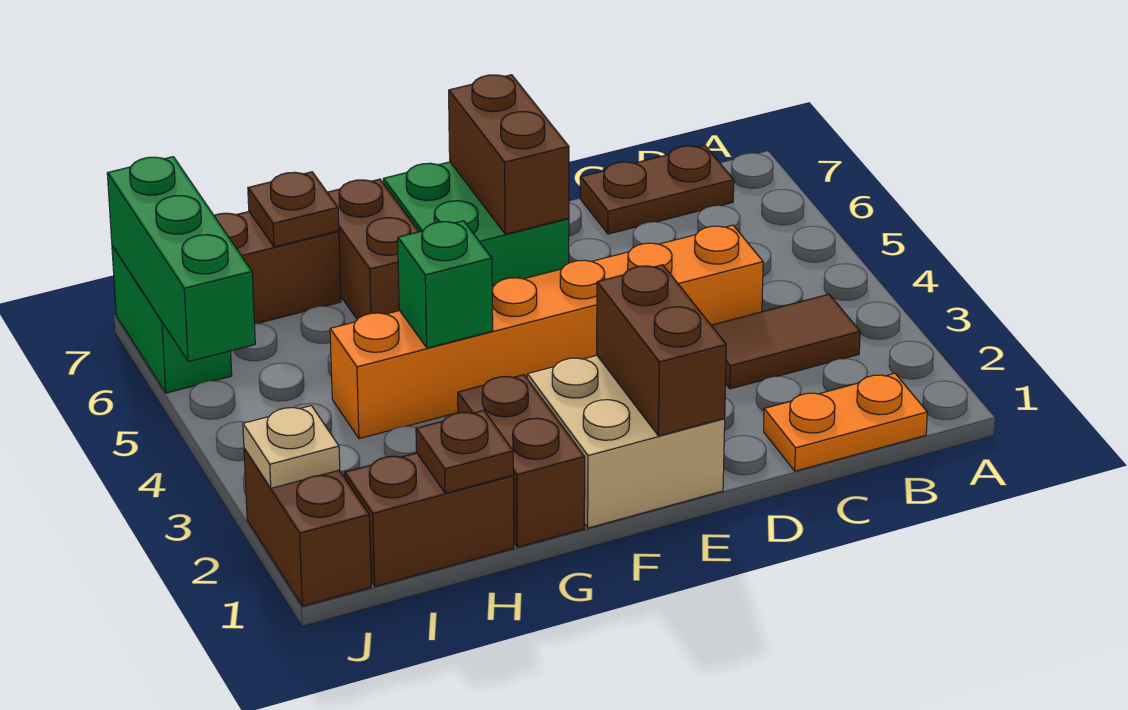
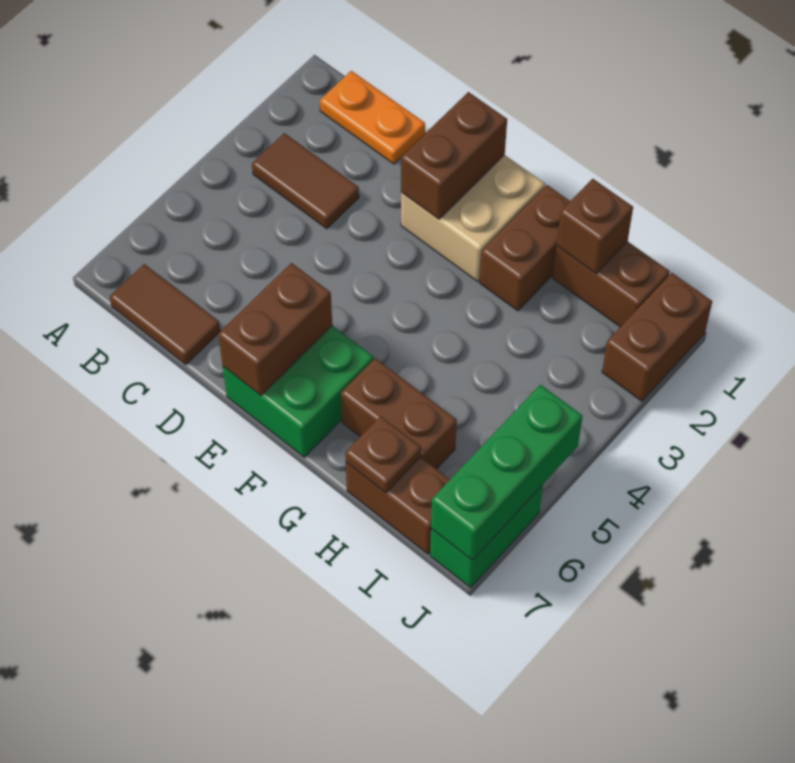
brown plate B7:C7 level 1 -> brown tile B7:C7 level 1
orange brick C4:H4 level 1 -> none
green brick G4 level 2 -> none
brown brick G6:G7 level 1 -> brown brick G6:H6 level 1
brown plate H1 level 2 -> brown brick H1 level 2
tan plate J2 level 2 -> none

